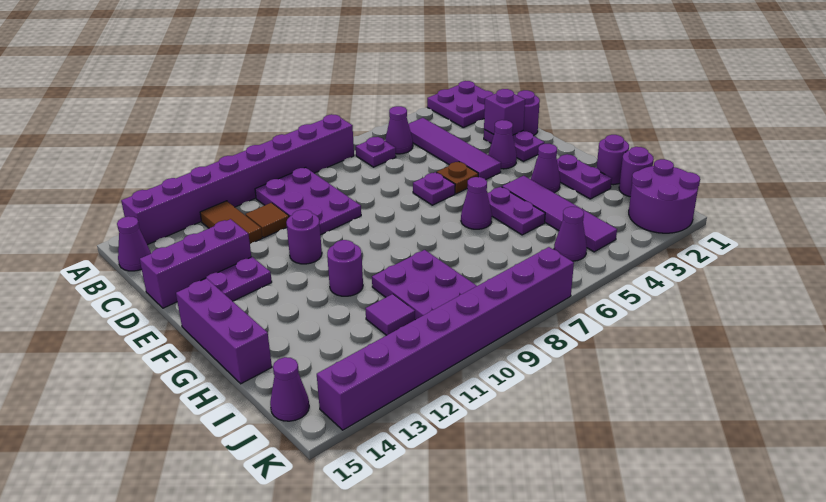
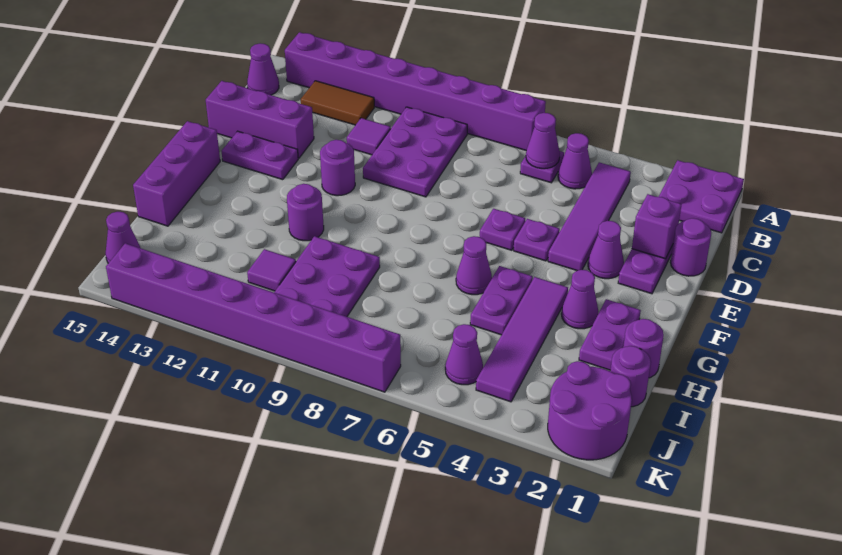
none -> purple cone B6 level 2
brown tile B12:C12 level 1 -> brown tile B12:B13 level 1
brown tile C11 level 1 -> purple tile C11 level 1
brown plate E5 level 1 -> purple plate E5 level 1

